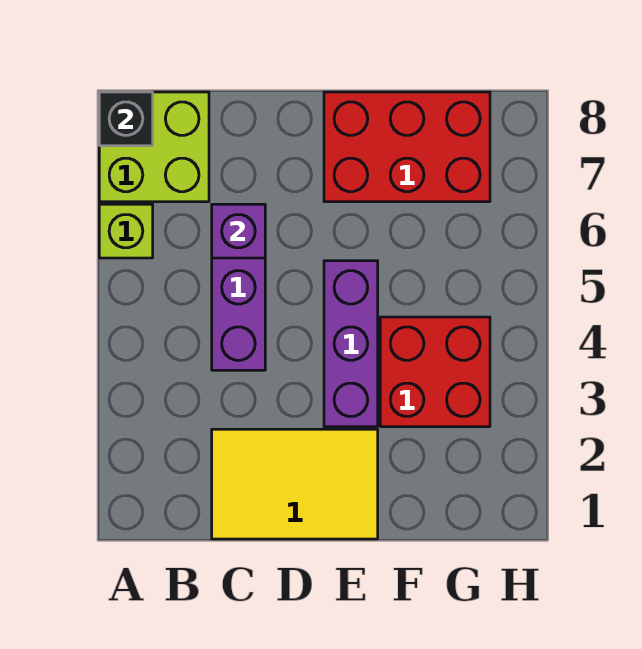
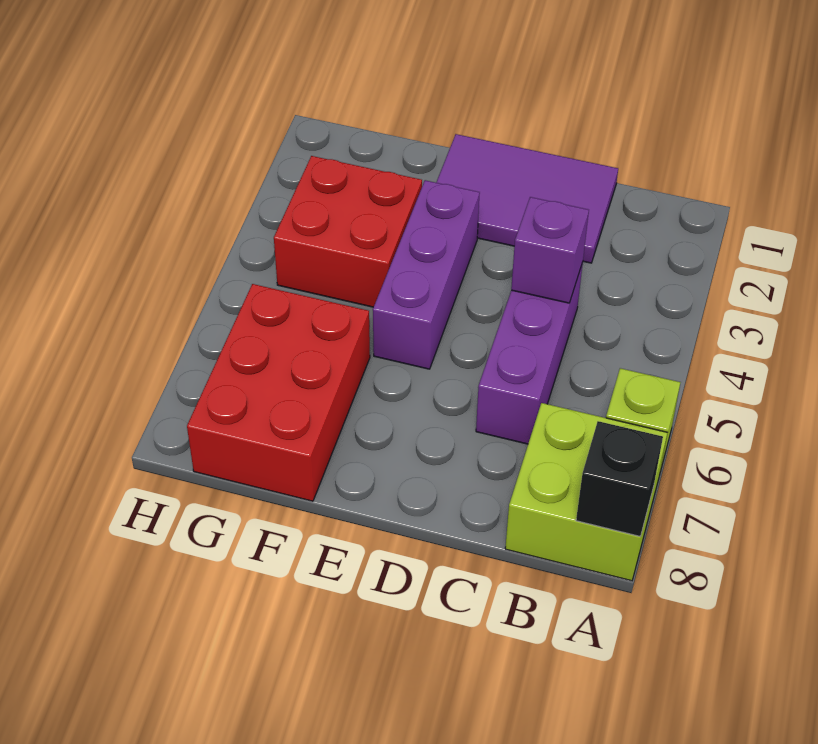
yellow tile C1:E2 level 1 -> purple tile C1:E2 level 1
purple brick C6 level 2 -> purple brick C4 level 2
red brick E7:G8 level 1 -> red brick F6:G8 level 1

